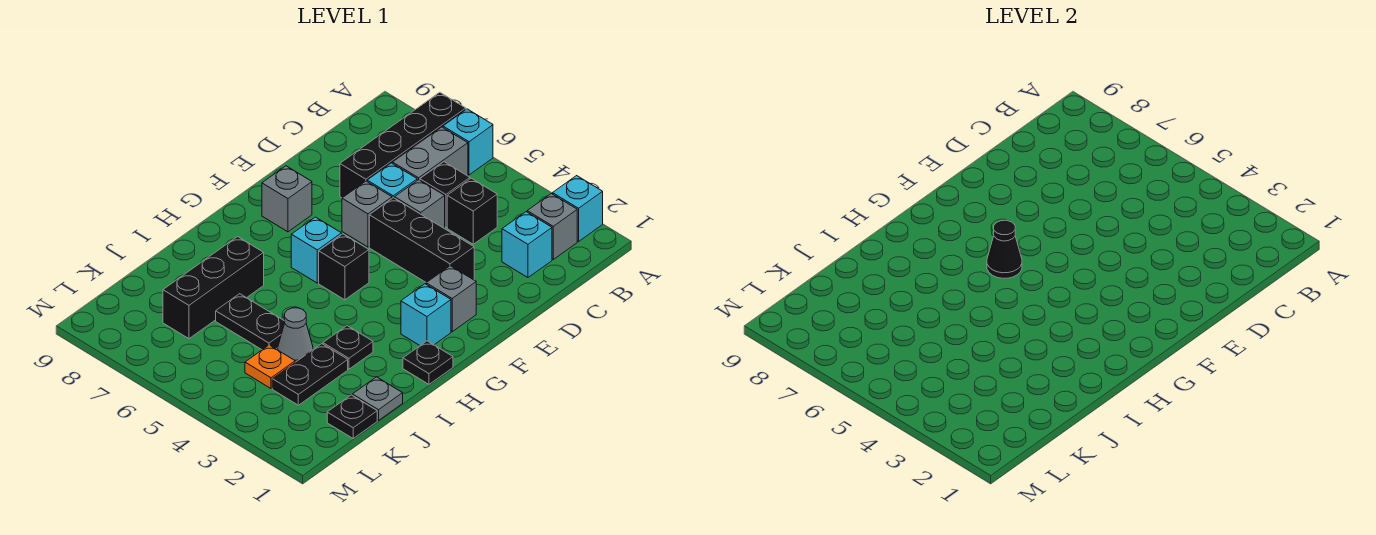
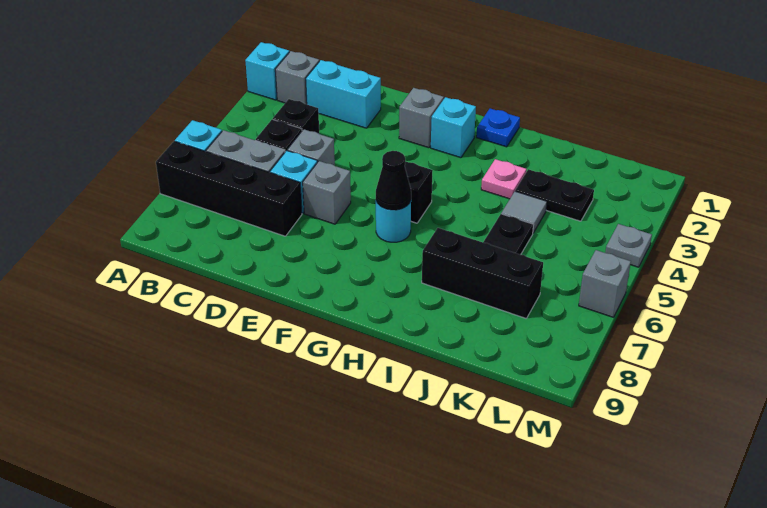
cyan brick C2 level 1 -> cyan brick C2:D2 level 1
black brick E3:E5 level 1 -> none
grey brick F8 level 1 -> grey brick M6 level 1
cyan brick G6 level 1 -> cyan round brick G6 level 1
black plate H1 level 1 -> blue plate H1 level 1
black plate I3 level 1 -> pink plate I3 level 1
grey plate J1 level 1 -> grey plate M4 level 1
grey cone J4 level 1 -> grey tile J4 level 1
black plate K1 level 1 -> none
orange plate K4 level 1 -> none

